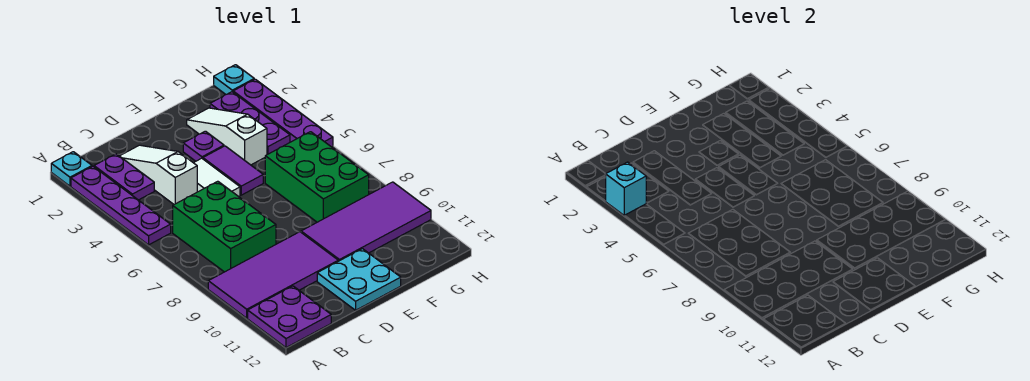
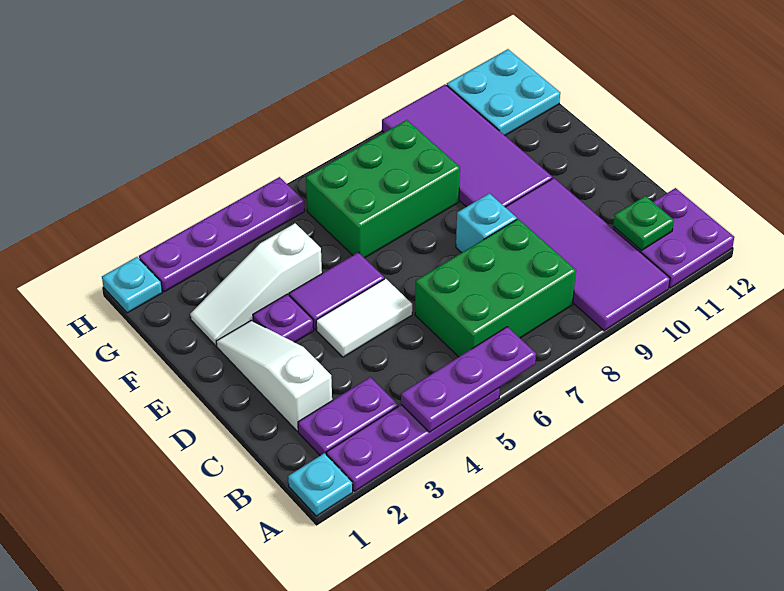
cyan brick A3 level 2 -> cyan brick D8 level 1
none -> green plate B11 level 2
white slope C2:C4 level 1 top 4 -> white slope C2:E2 level 1 top C
cyan plate D11:E12 level 1 -> cyan plate G11:H12 level 1
purple plate G2:G4 level 1 -> purple plate A4:A6 level 2

